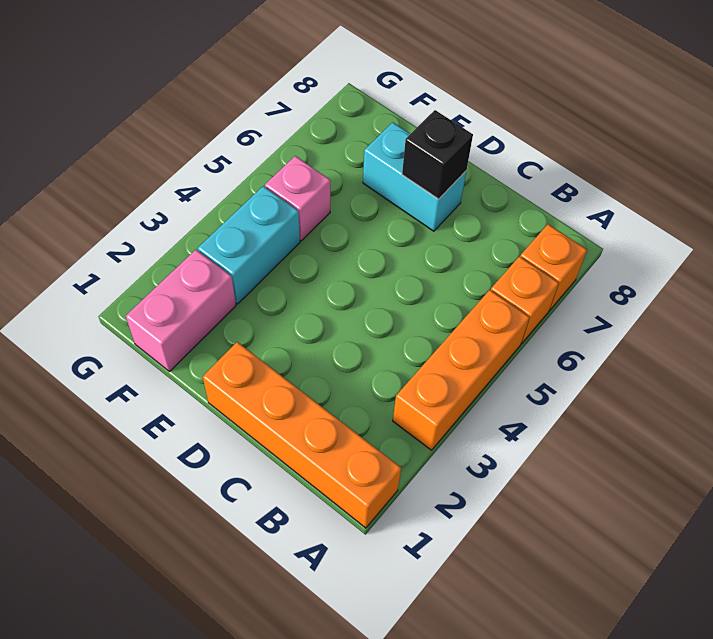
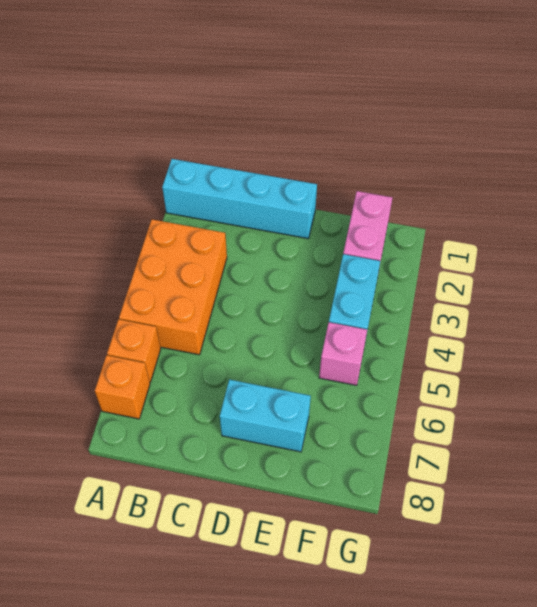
orange brick A1:D1 level 1 -> cyan brick A1:D1 level 1
orange brick A3:A5 level 1 -> orange brick A3:B5 level 1
black brick D7 level 2 -> none

